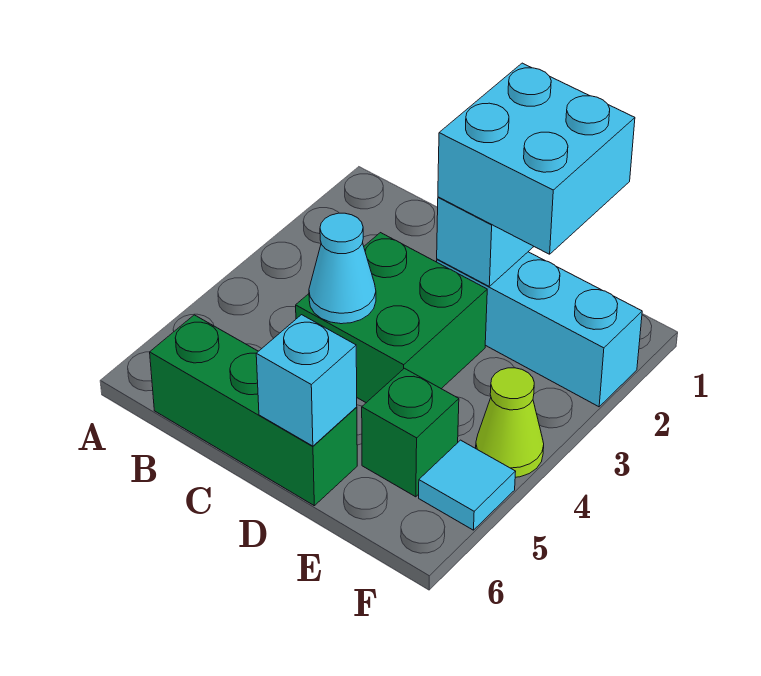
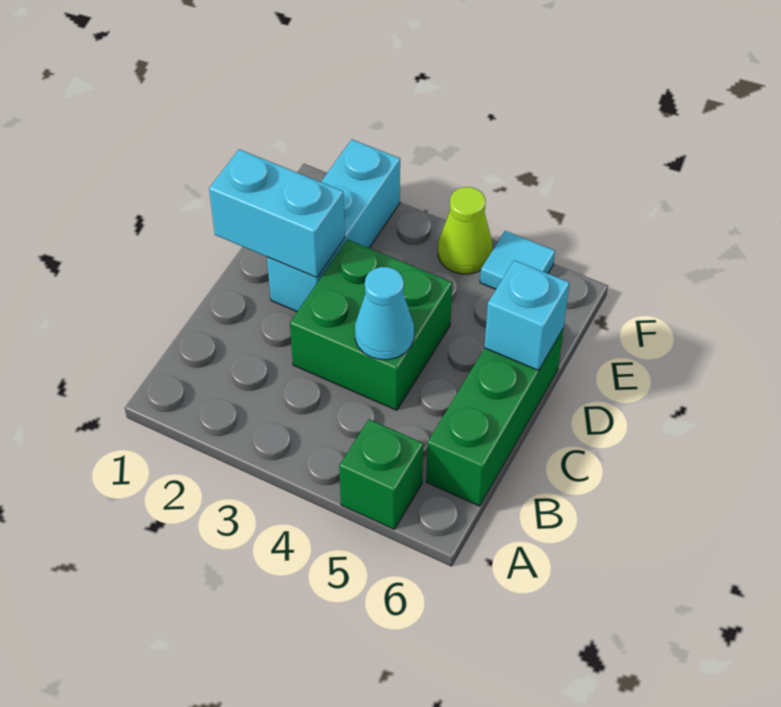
cyan brick D1:E2 level 3 -> none
green brick E5 level 1 -> green brick A5 level 1

